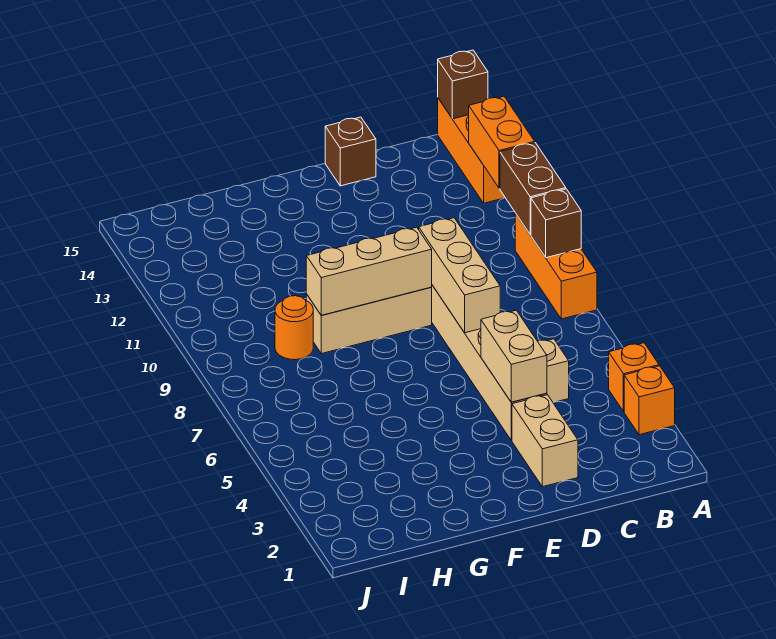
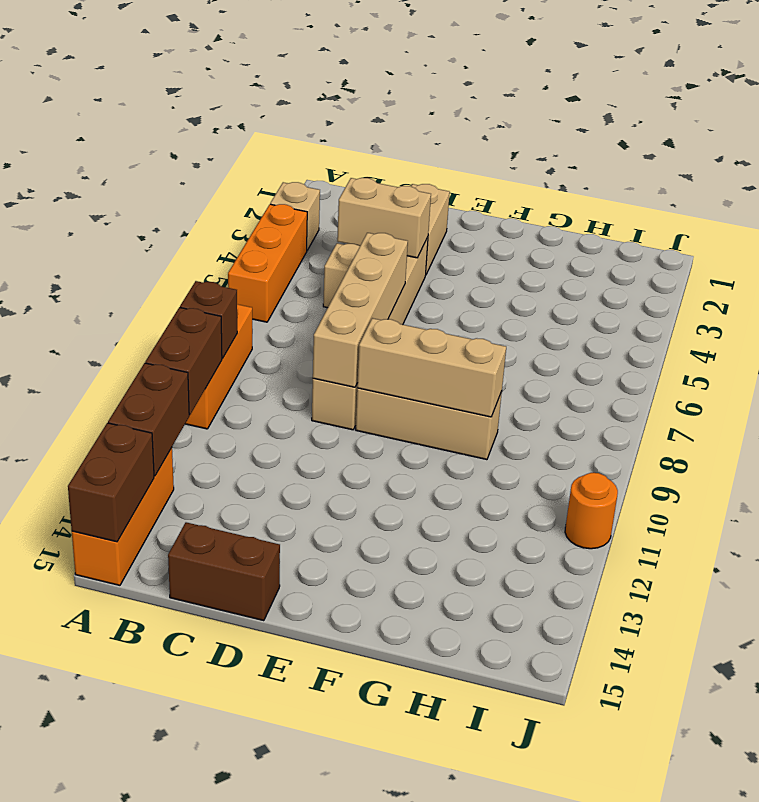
orange brick A3 level 1 -> tan brick A3 level 1
orange brick A4 level 1 -> orange brick A4:A6 level 1
orange brick A12:A13 level 2 -> brown brick A12:A13 level 2
brown brick A15 level 2 -> brown brick A14:A15 level 2
tan brick D4:D5 level 2 -> tan brick C4:D4 level 2
tan brick D7:D9 level 2 -> tan brick D6:D9 level 2
brown brick D15 level 1 -> brown brick C15:D15 level 1
orange round brick H9 level 1 -> orange round brick J11 level 1

